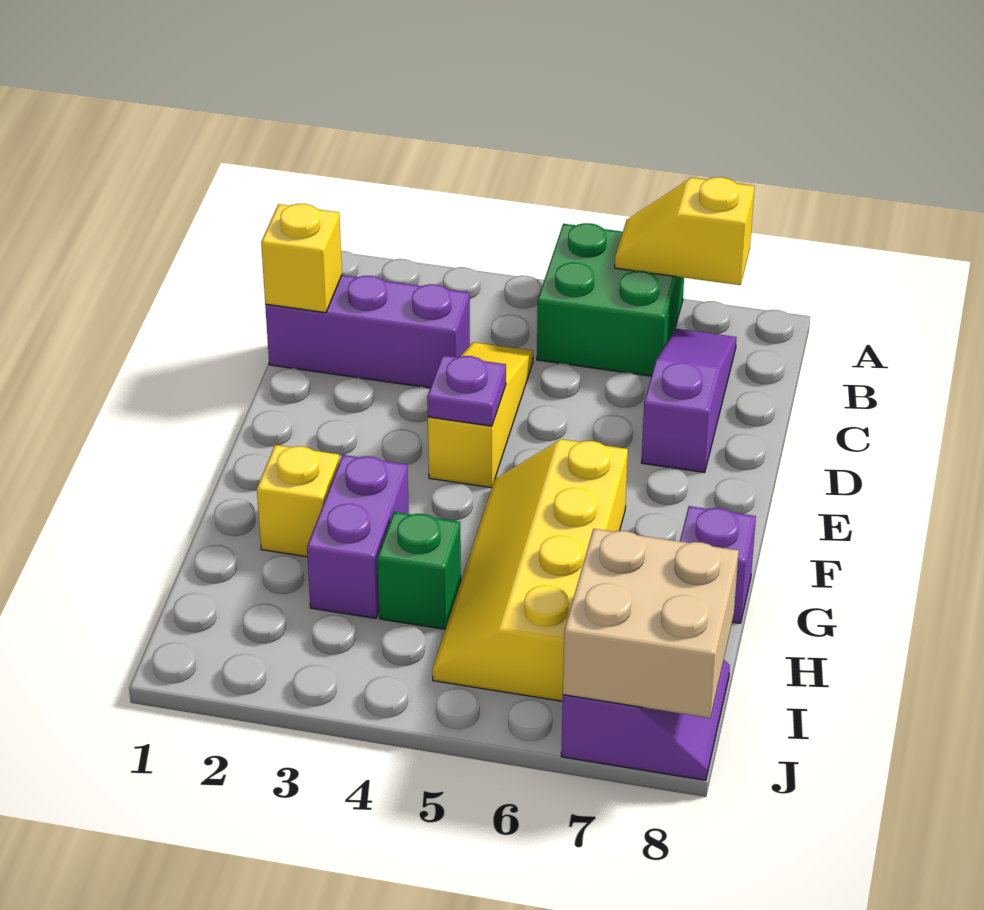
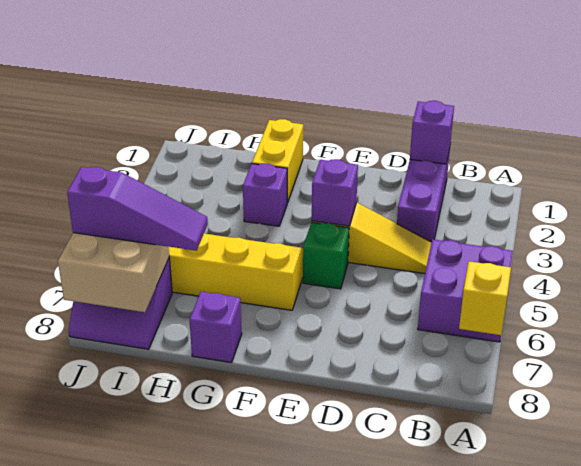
green brick A5:B6 level 1 -> purple brick A5:B6 level 1
purple slope B7:D7 level 1 top D -> purple slope H7:J7 level 3 top J
yellow brick C1 level 2 -> purple brick C1 level 2
purple plate E4 level 2 -> purple brick E4 level 2
yellow brick G2 level 1 -> yellow brick G1:G2 level 1
purple brick G3:H3 level 1 -> purple brick G3 level 1
green brick H4 level 1 -> green brick E5 level 1

